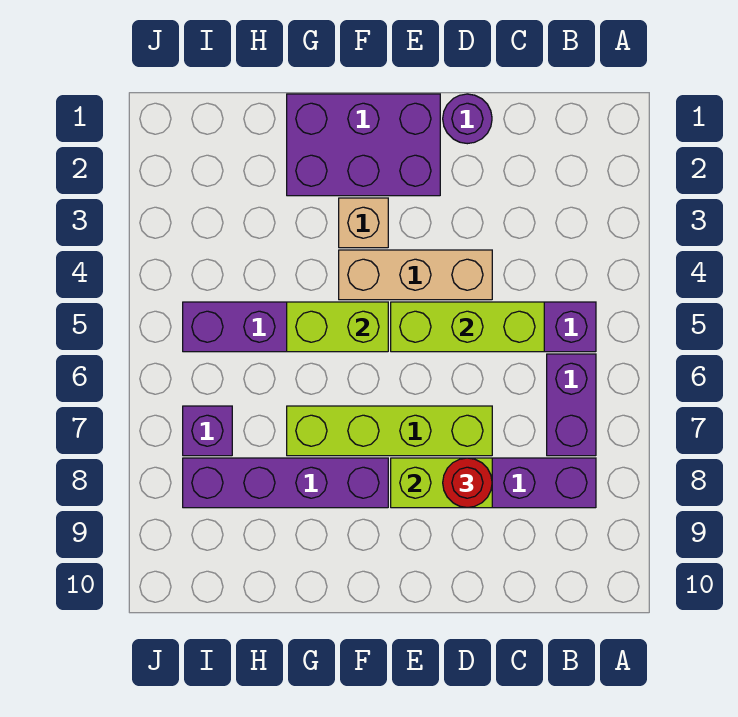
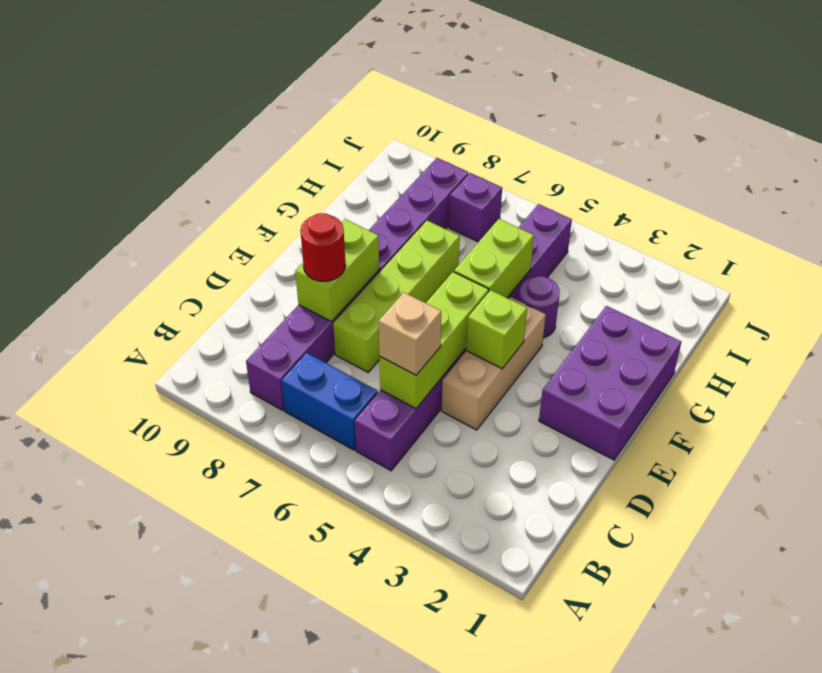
purple brick B6:B7 level 1 -> blue brick B6:B7 level 1
purple round brick D1 level 1 -> purple round brick G4 level 1
none -> lime brick E4 level 2
tan brick F3 level 1 -> tan brick C5 level 3

